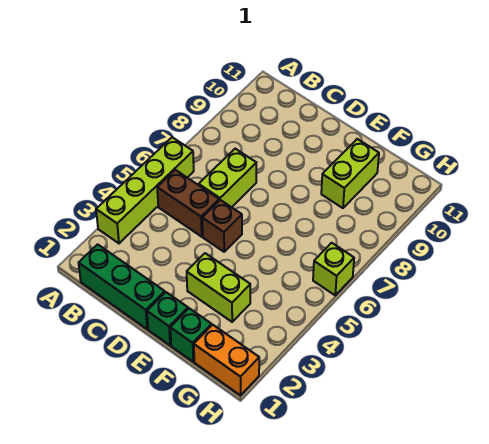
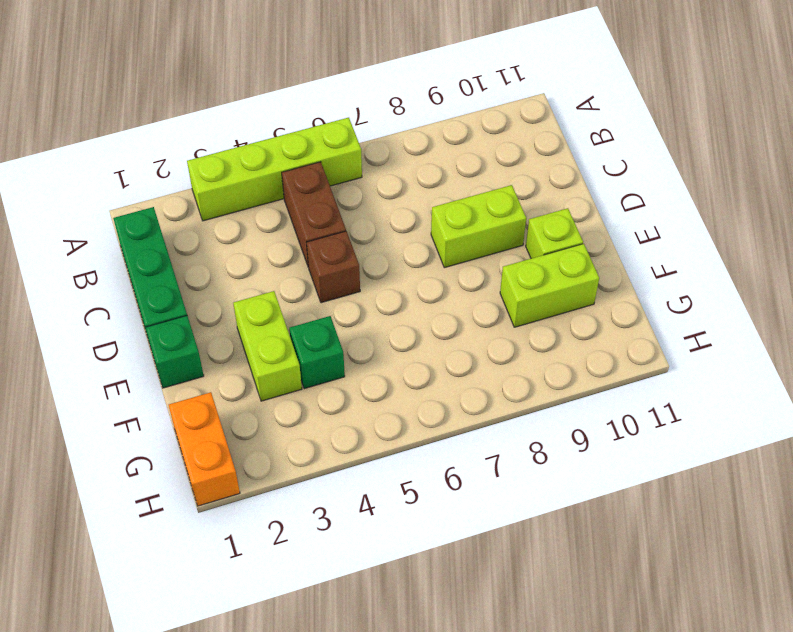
lime brick C6:C7 level 1 -> lime brick D8:D9 level 1
green brick F1 level 1 -> green brick F4 level 1
lime brick H6 level 1 -> lime brick E10 level 1

